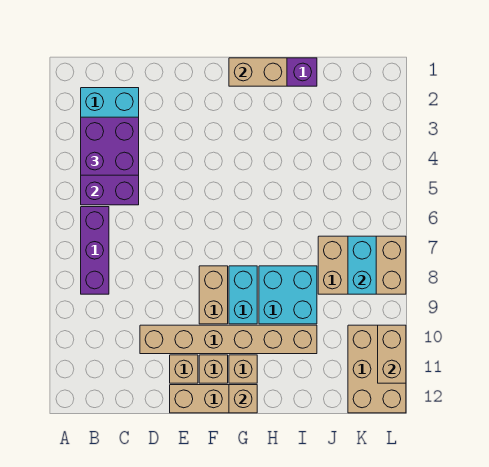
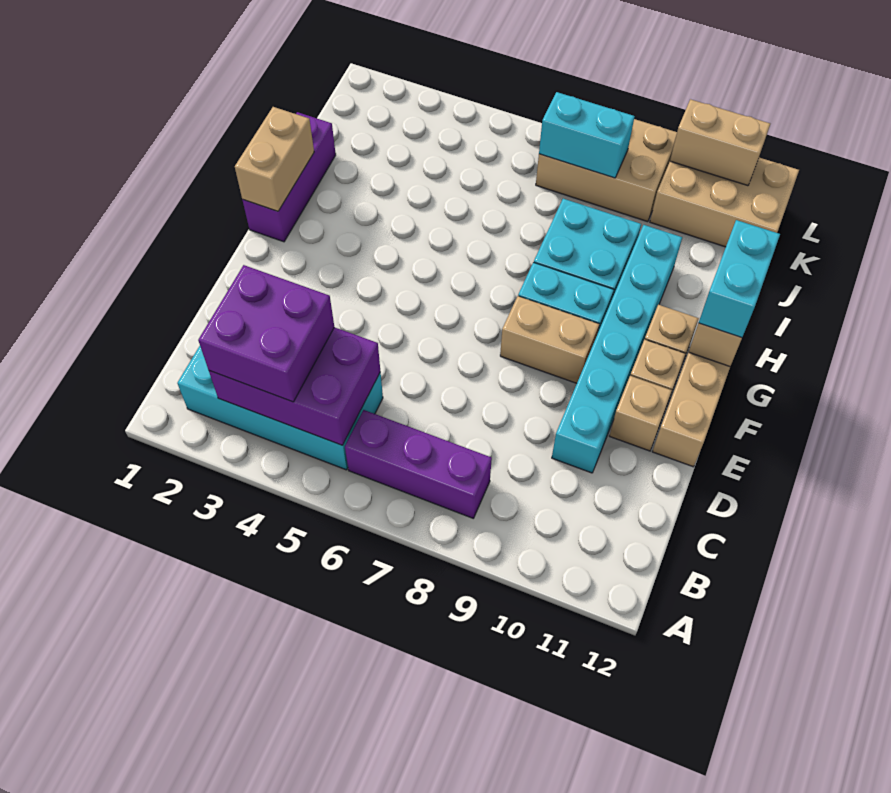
tan brick D10:I10 level 1 -> cyan brick D10:I10 level 1
none -> cyan brick G12:H12 level 3
tan brick J7:L8 level 1 -> tan brick K7:L9 level 1

